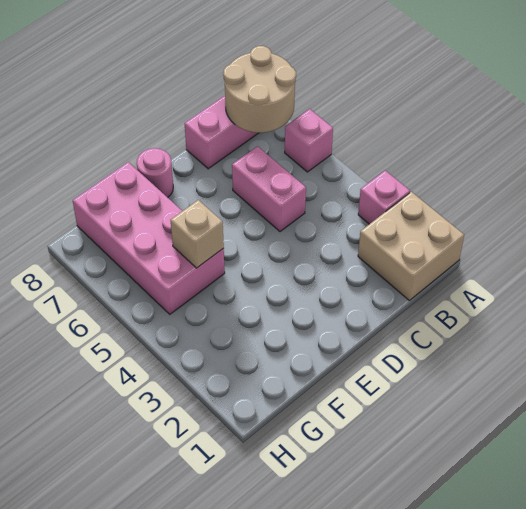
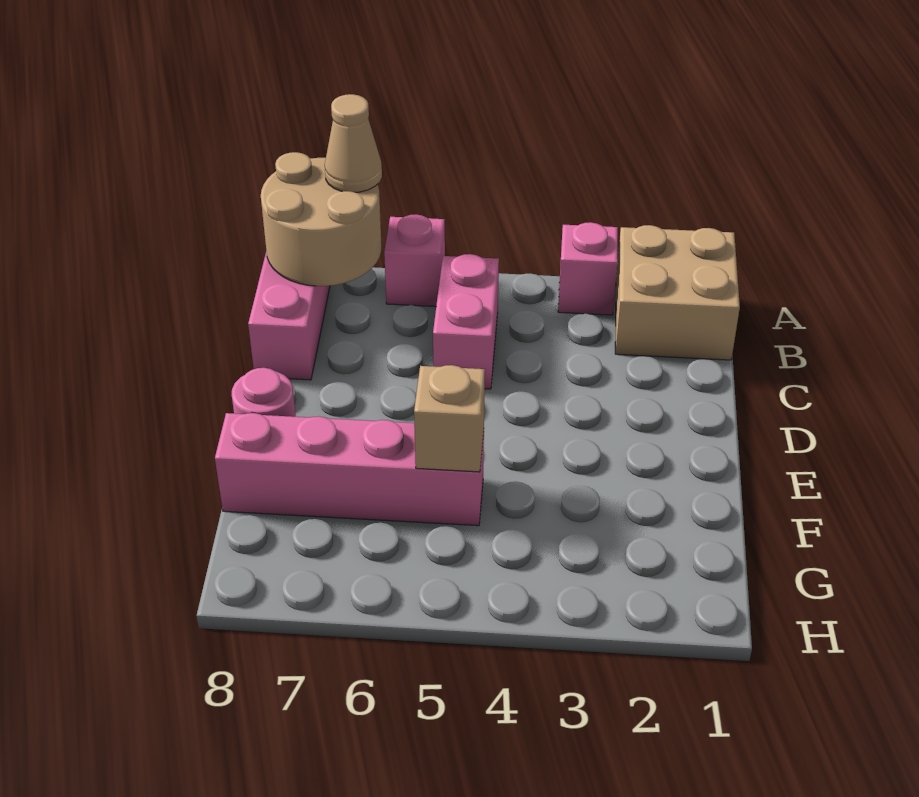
none -> tan cone A7 level 3
pink brick C5:C6 level 1 -> pink brick B5:C5 level 1
pink brick F5:G8 level 1 -> pink brick F5:F8 level 1

